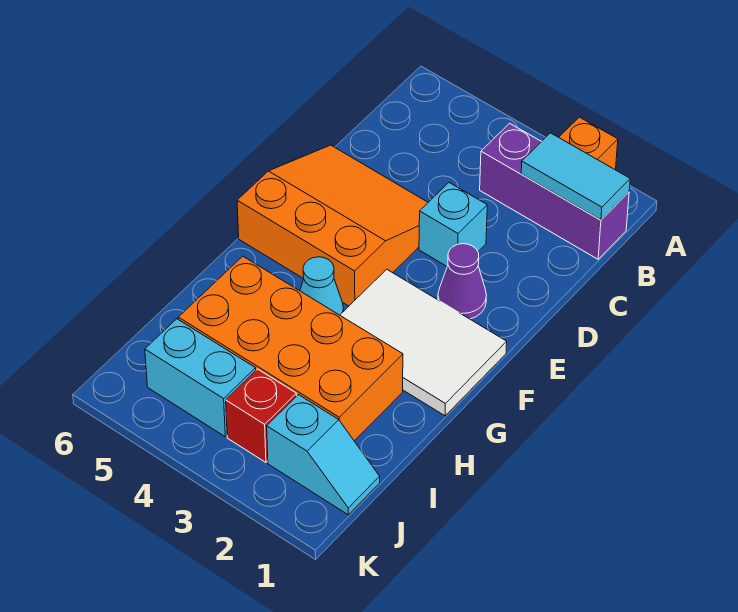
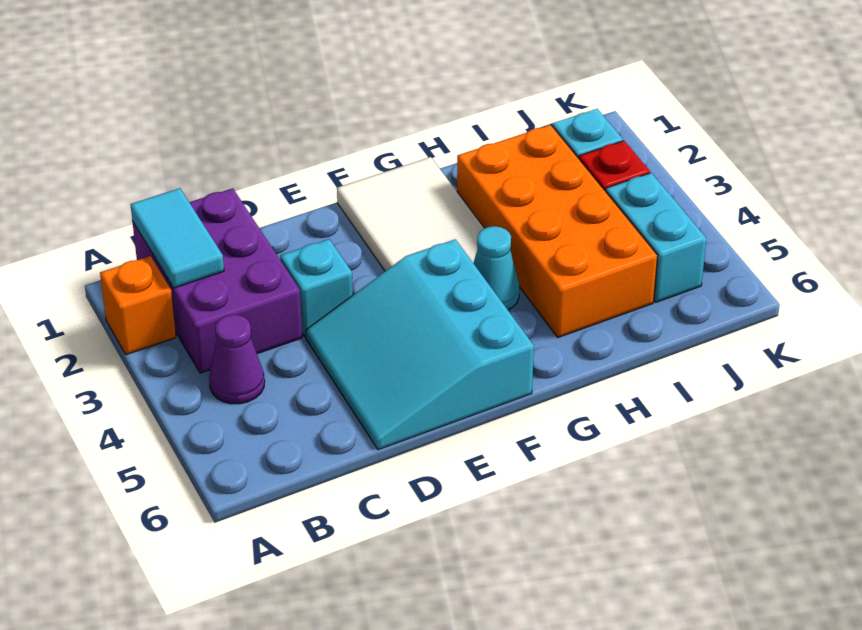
purple brick B1:B3 level 1 -> purple brick B1:C3 level 1
orange slope D4:F6 level 1 top F -> cyan slope D4:F6 level 1 top F
purple cone E2 level 1 -> purple cone B4 level 1

